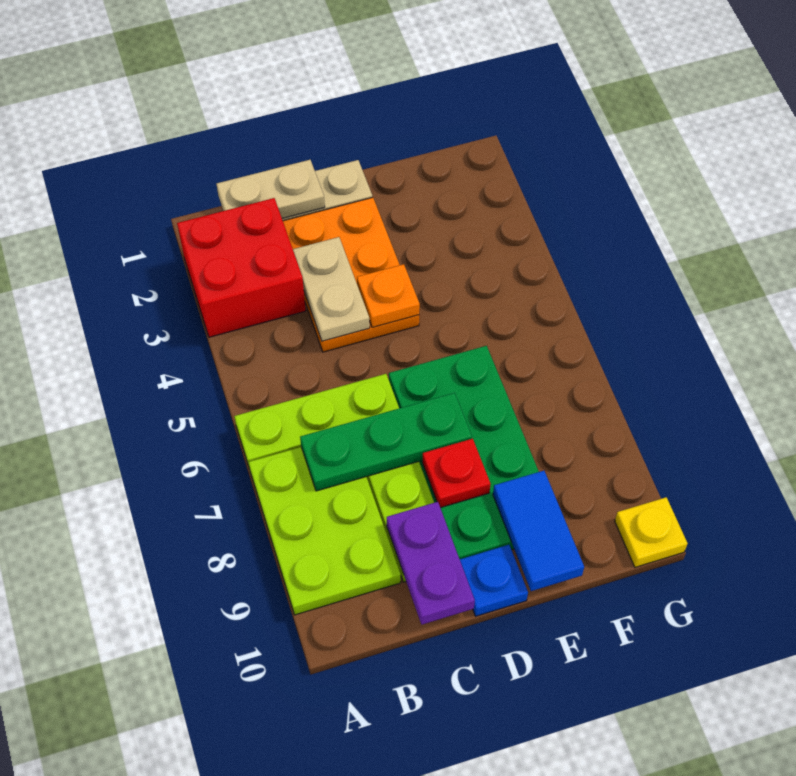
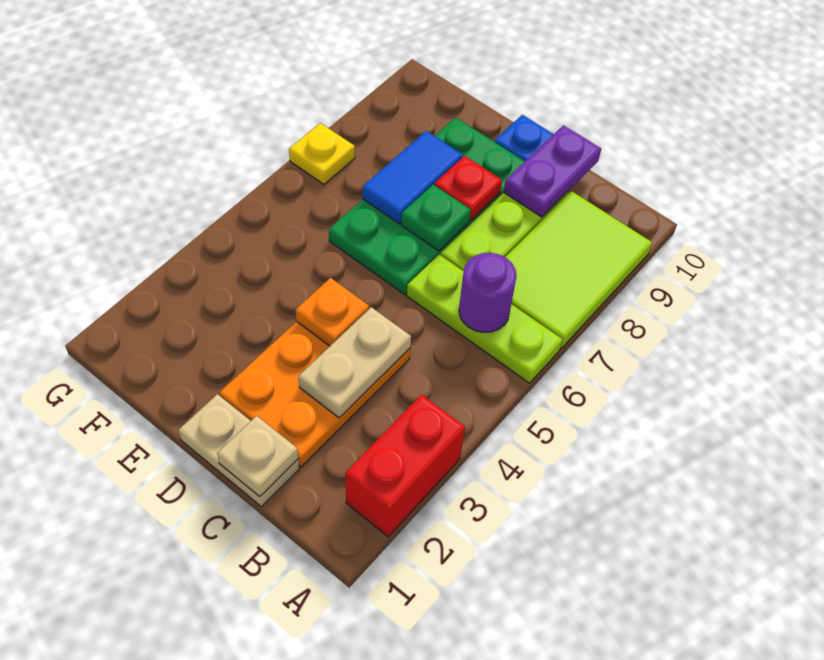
red brick A2:B3 level 1 -> red brick A2:A3 level 1
lime plate A7:B9 level 1 -> lime tile A7:B9 level 1
tan plate B1:C1 level 2 -> tan plate C1 level 2
none -> purple round brick B6 level 2
green plate B7:D7 level 2 -> green plate D7 level 2
blue tile E9:E10 level 2 -> blue tile E7:E8 level 2
yellow plate G10 level 1 -> yellow plate G7 level 1

